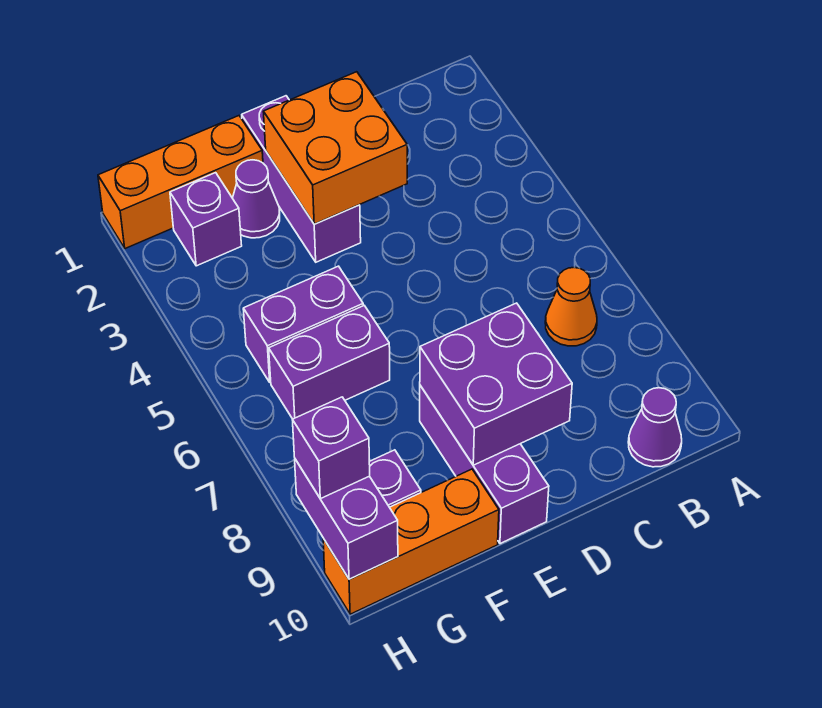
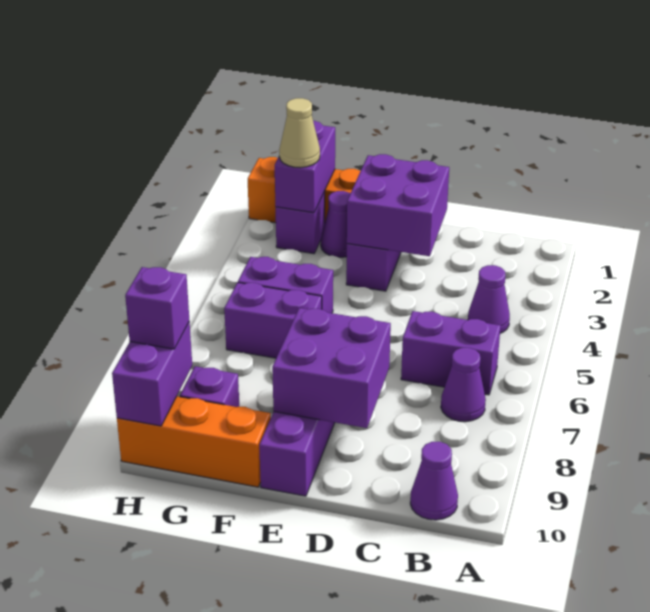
none -> purple cone B4 level 1
none -> purple brick B6:C6 level 1
orange cone B7 level 1 -> purple cone B7 level 1
orange brick D2:E3 level 2 -> purple brick D2:E3 level 2
none -> purple brick G1:G2 level 2
none -> tan cone G2 level 3

